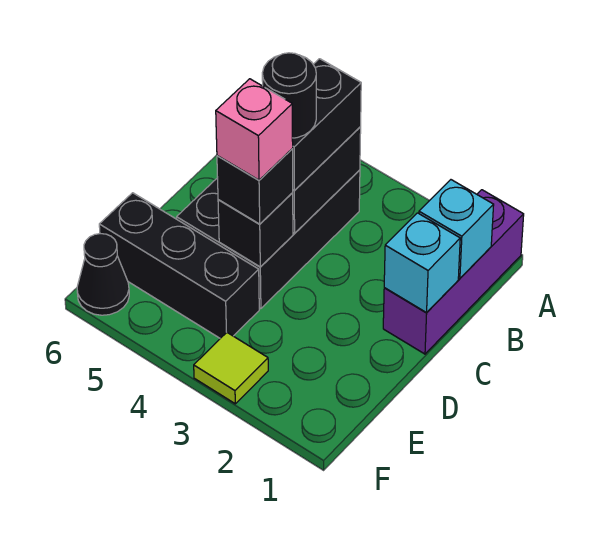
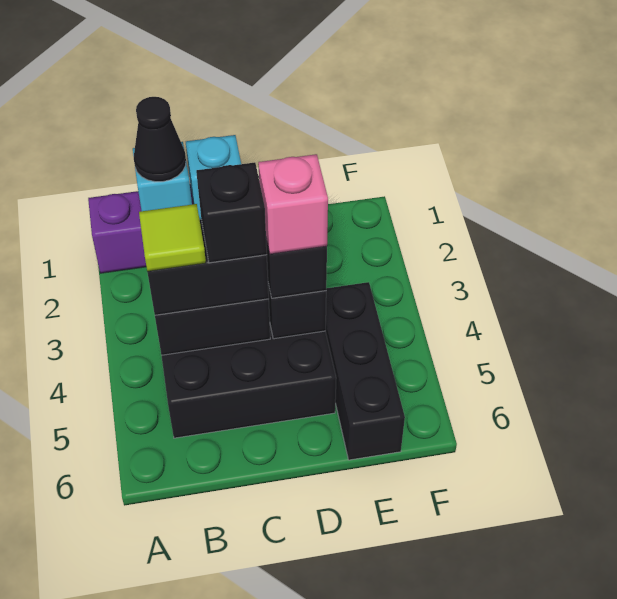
black round brick C4 level 4 -> black brick C4 level 4
lime tile F3 level 1 -> lime tile B4 level 4
black cone F6 level 1 -> black cone B1 level 3

